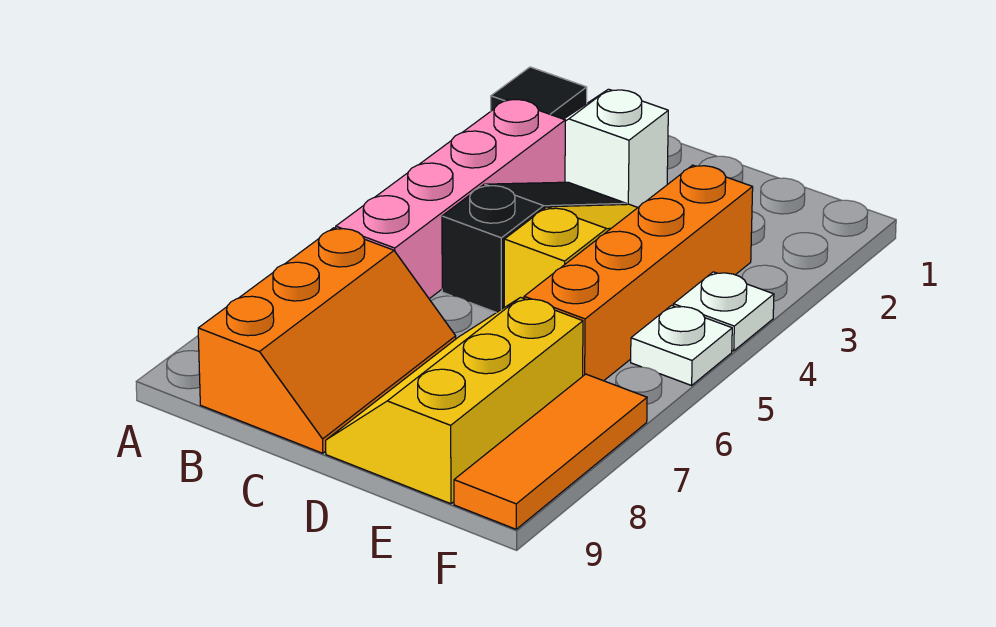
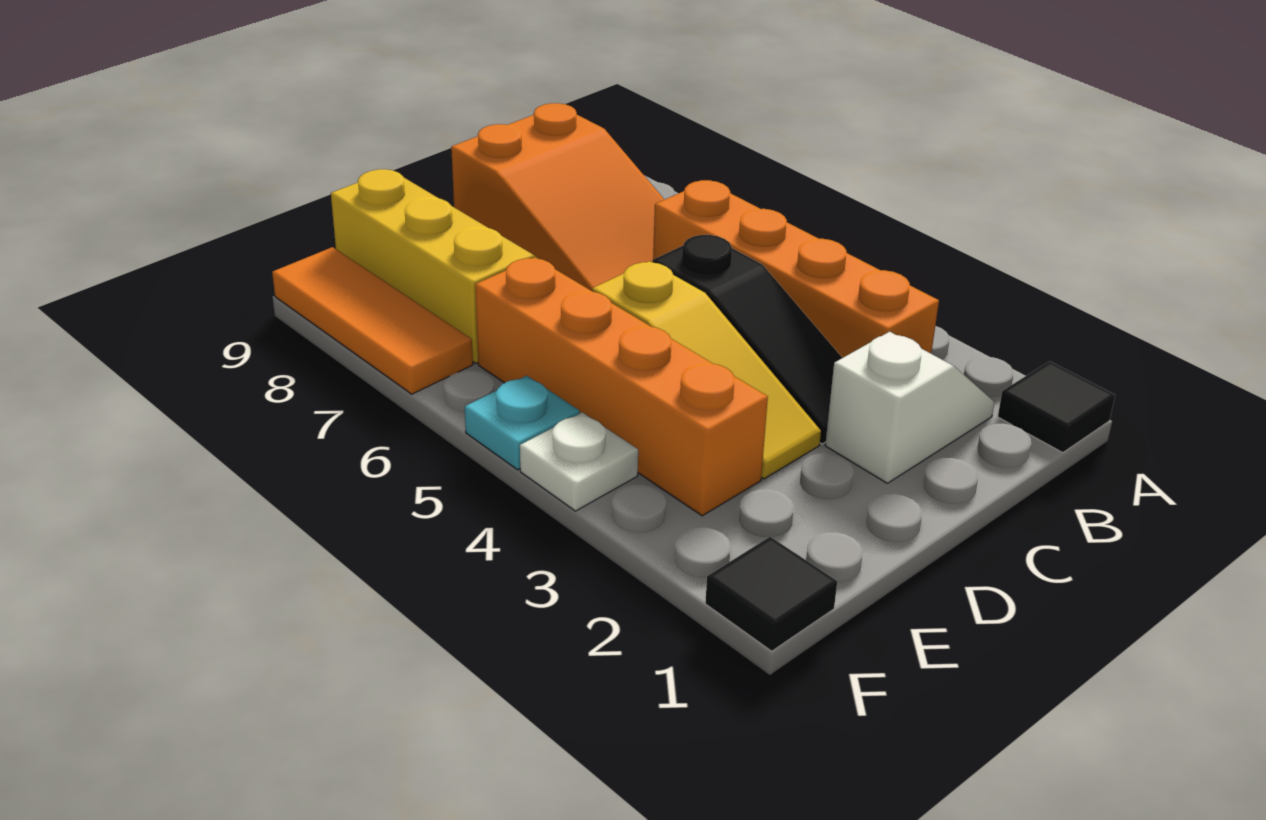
pink brick B3:B6 level 1 -> orange brick B3:B6 level 1
orange slope B7:C9 level 1 top B -> orange slope B7:C9 level 1 top 9
none -> black tile F1 level 1
white plate F5 level 1 -> cyan plate F5 level 1

